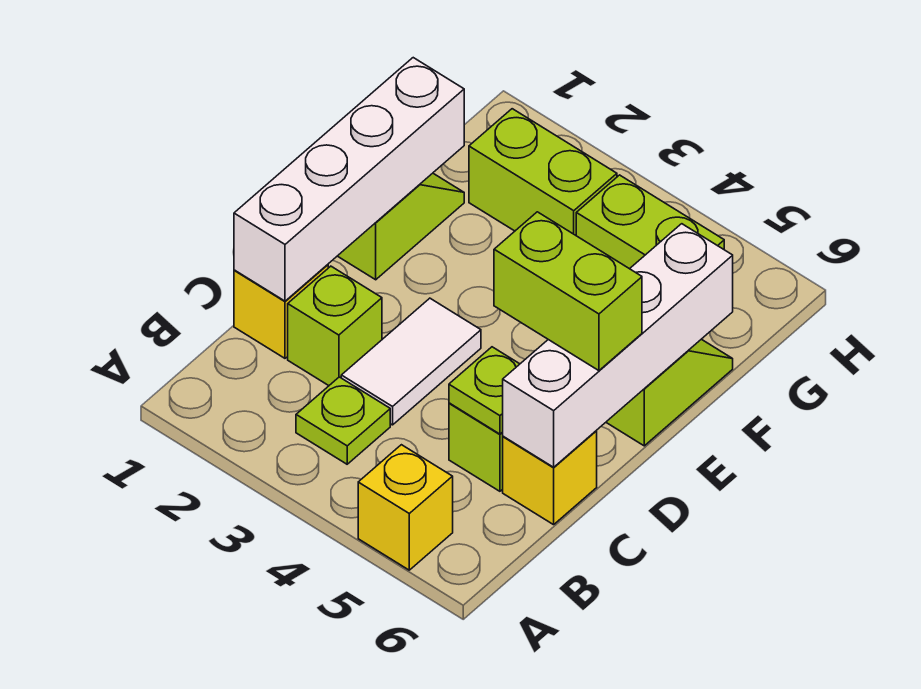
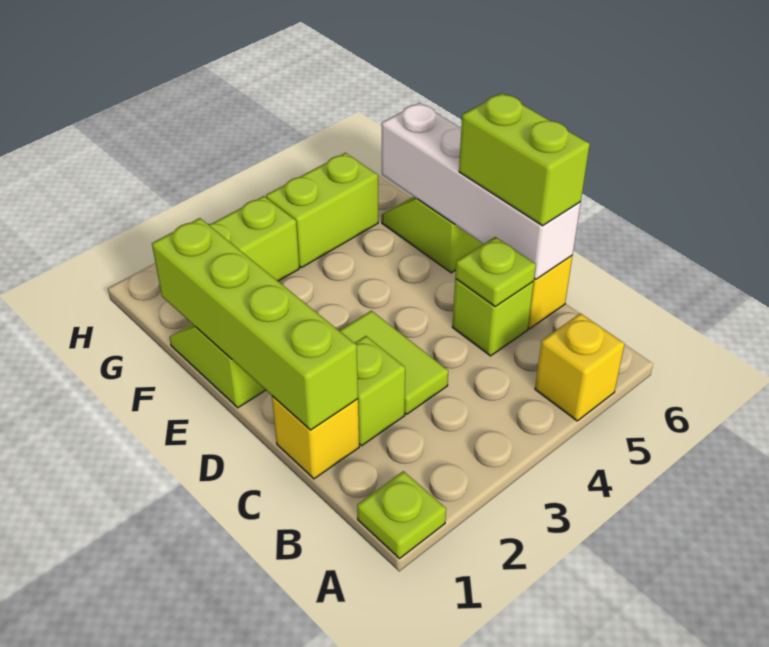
lime plate B3 level 1 -> lime plate A1 level 1
white brick C1:F1 level 2 -> lime brick C1:F1 level 2
white tile C3:D3 level 1 -> lime tile C3:D3 level 1
lime brick D5:D6 level 3 -> lime brick C6:D6 level 3

